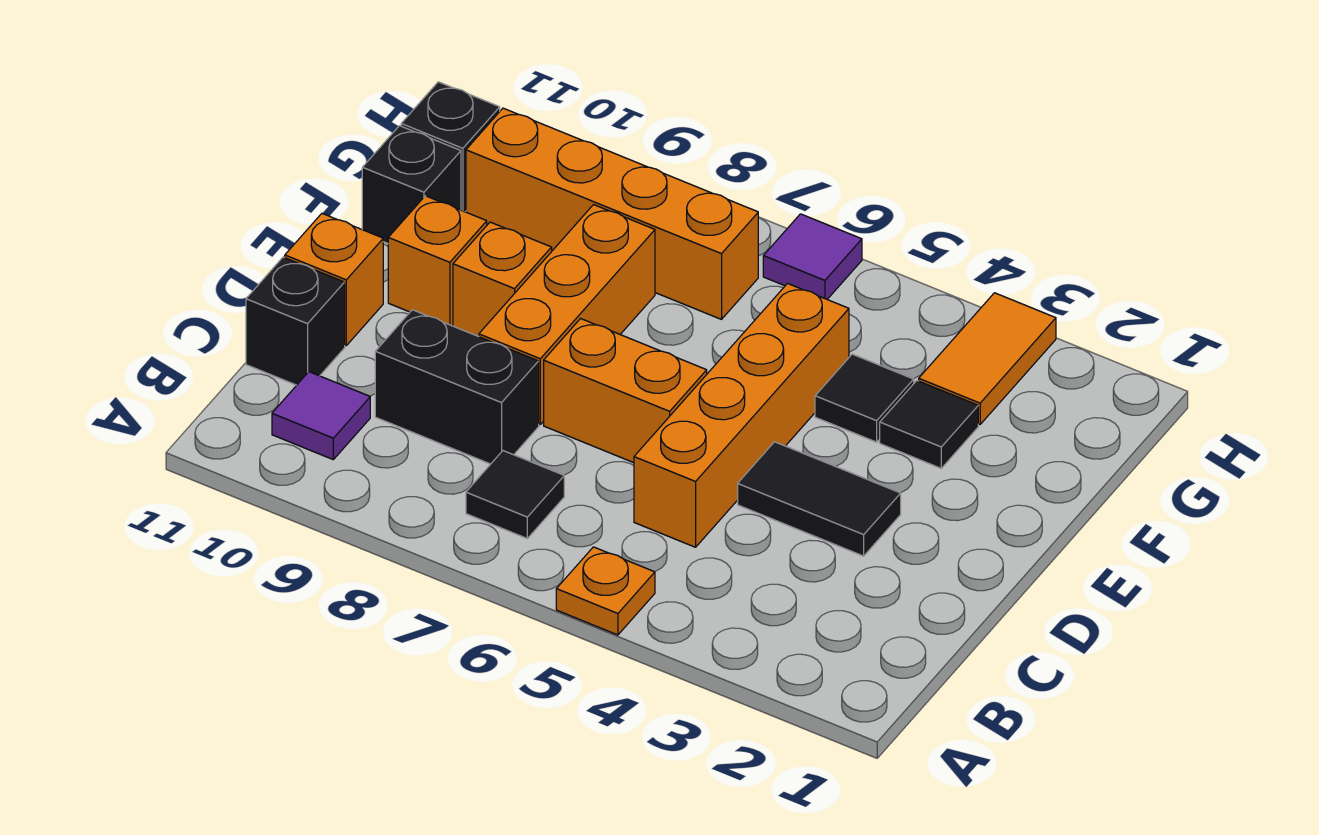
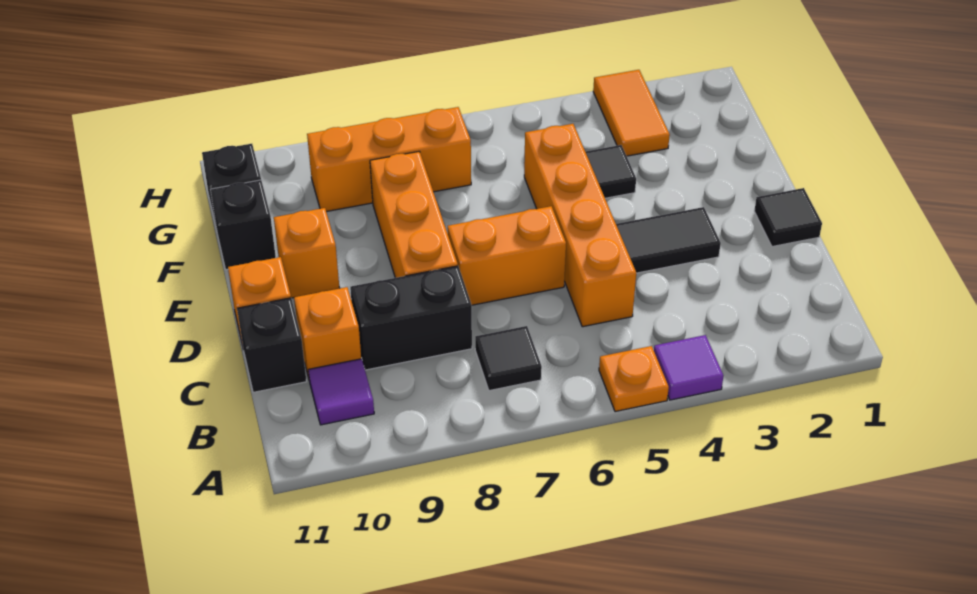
orange brick E9 level 1 -> orange brick C10 level 1
black tile F3 level 1 -> black tile D1 level 1
orange brick G7:G10 level 1 -> orange brick G7:G9 level 1
purple tile H6 level 1 -> purple tile A4 level 1

